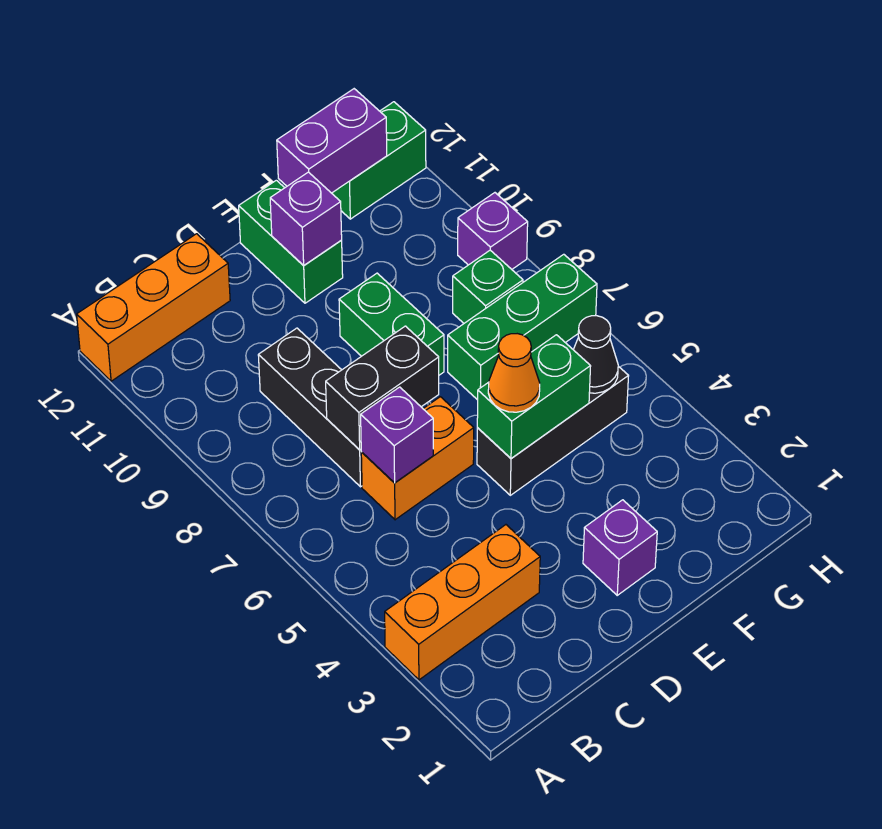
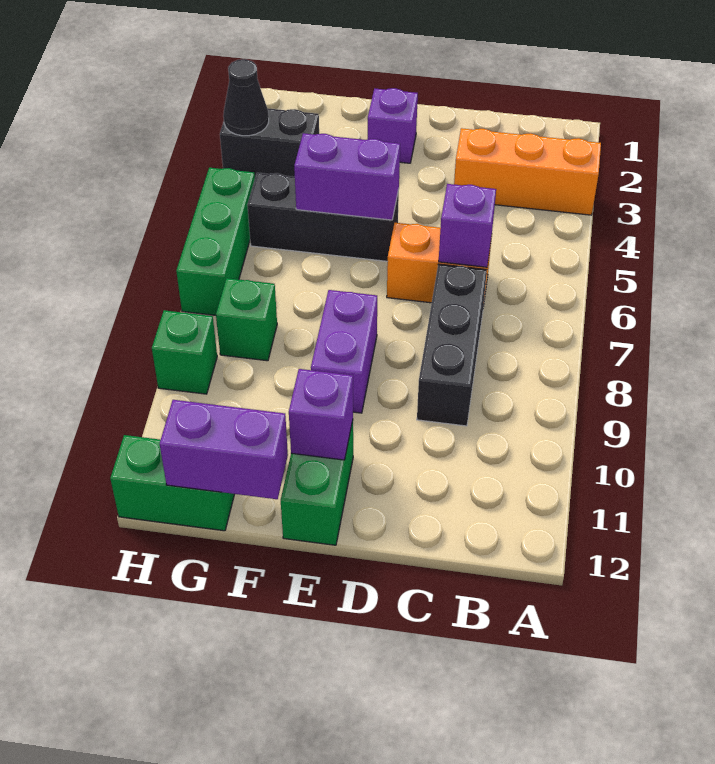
orange brick A12:C12 level 1 -> none
black brick C7:D7 level 2 -> black brick G3:H3 level 1
green brick E5:F5 level 2 -> purple brick E5:F5 level 2
orange cone E5 level 3 -> none
green brick E8:E9 level 1 -> purple brick E8:E9 level 1
green brick F7:H7 level 1 -> green brick H5:H7 level 1
black cone G5 level 2 -> black cone H3 level 2
purple brick H9 level 1 -> green brick H9 level 1

